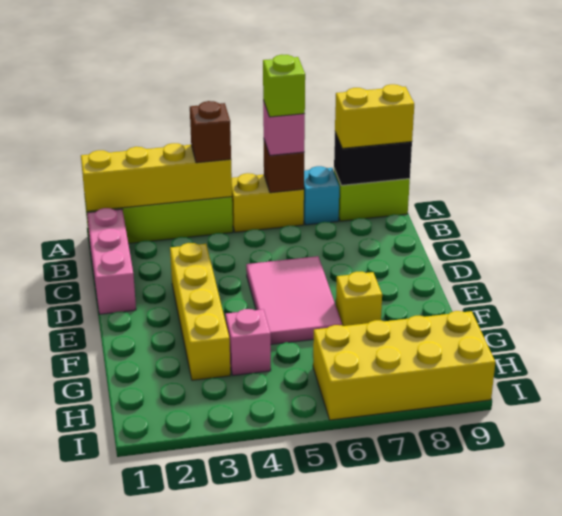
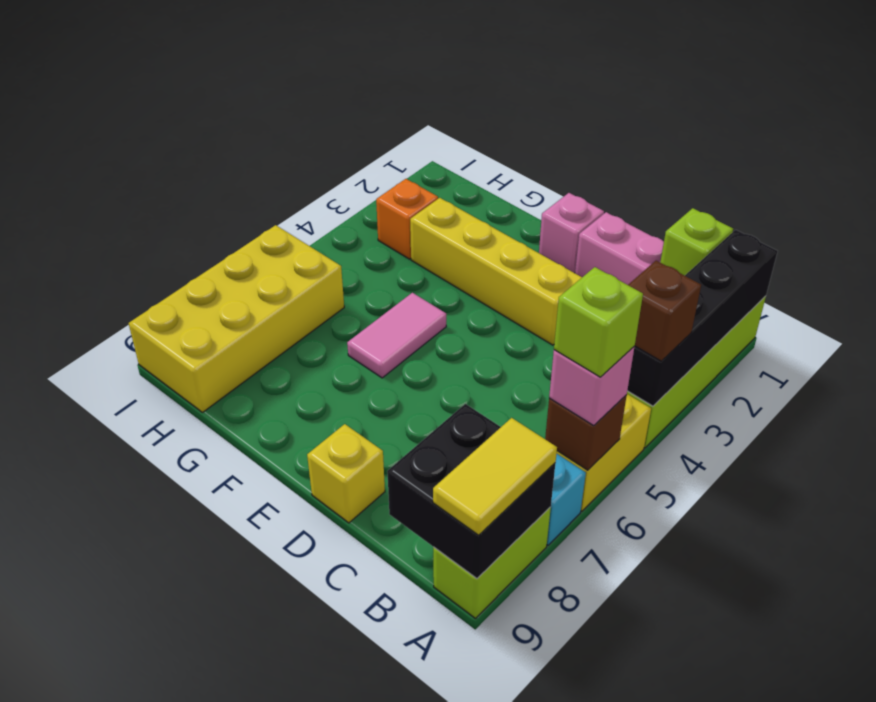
yellow brick A1:A4 level 2 -> black brick A1:A4 level 2
black brick A8:A9 level 2 -> black brick A8:B9 level 2
yellow brick A8:A9 level 3 -> yellow tile A8:A9 level 3
none -> lime brick B1 level 2
pink tile D5:F6 level 1 -> pink tile F5:F6 level 1
yellow brick F7 level 1 -> yellow brick D9 level 1
pink brick G4 level 1 -> pink brick E1 level 1
none -> orange brick H3 level 1

